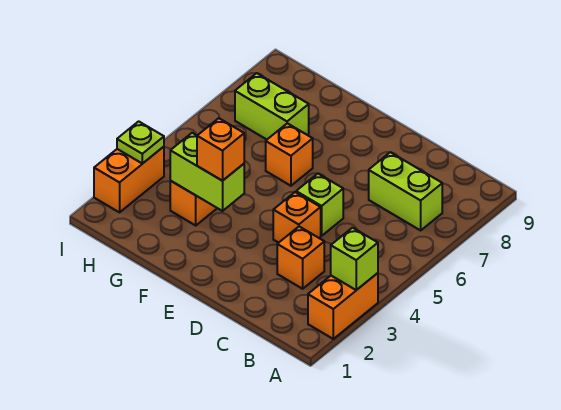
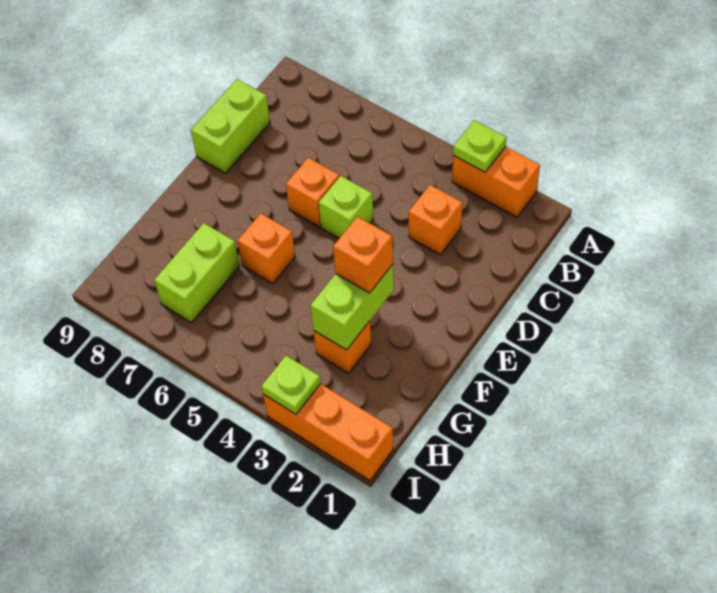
lime brick A3 level 2 -> lime plate A3 level 2
lime brick B7:C7 level 1 -> lime brick C9:D9 level 1
orange brick D4 level 1 -> orange brick D6 level 1
orange brick I2:I3 level 1 -> orange brick I1:I3 level 1

